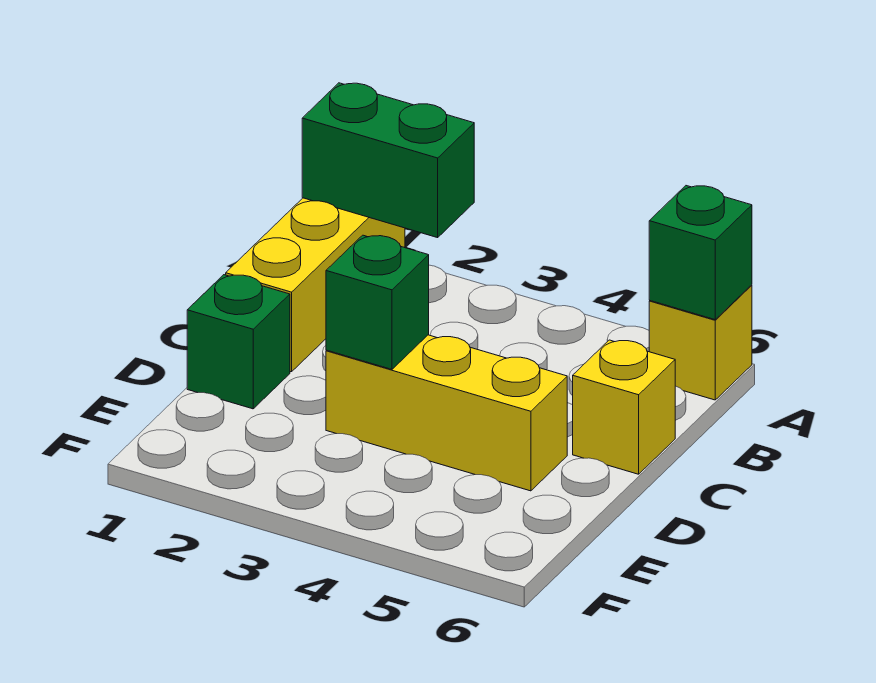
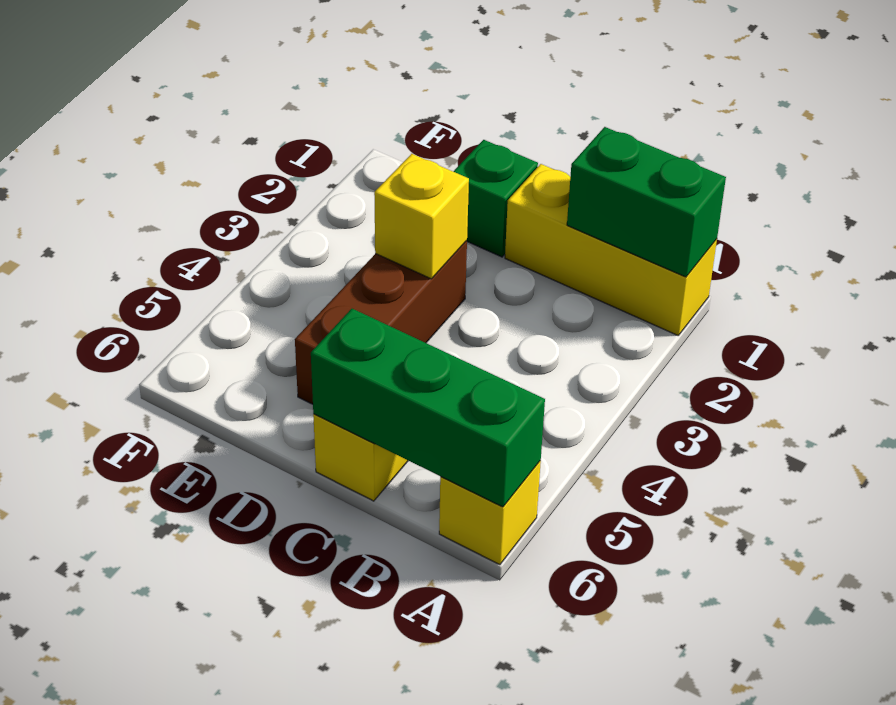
green brick A1:A2 level 2 -> green brick A1:B1 level 2
green brick A6 level 2 -> green brick A6:C6 level 2
yellow brick D3:D5 level 1 -> brown brick D3:D5 level 1
green brick D3 level 2 -> yellow brick D3 level 2

